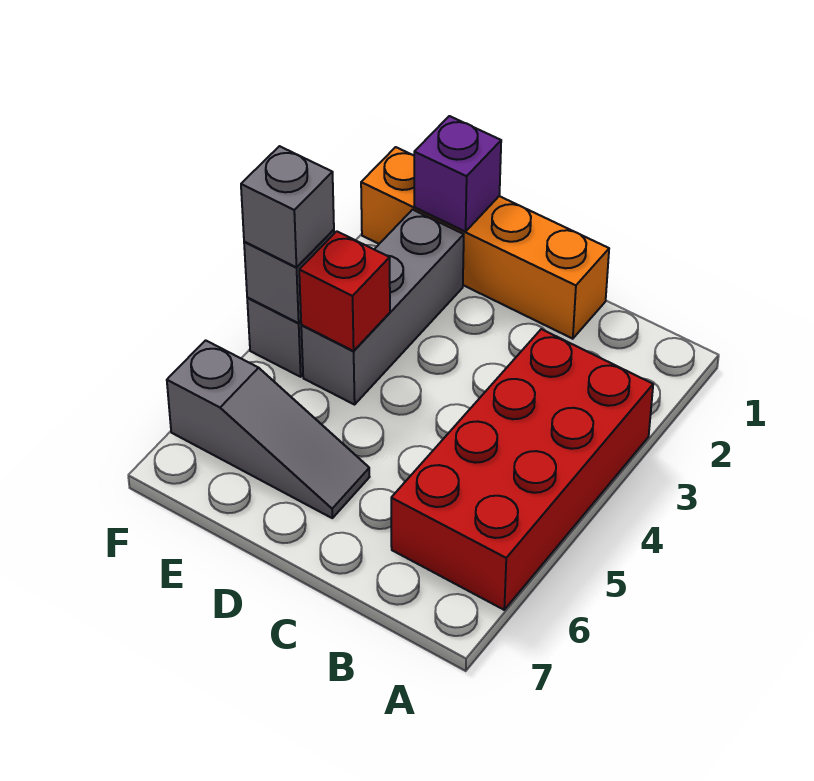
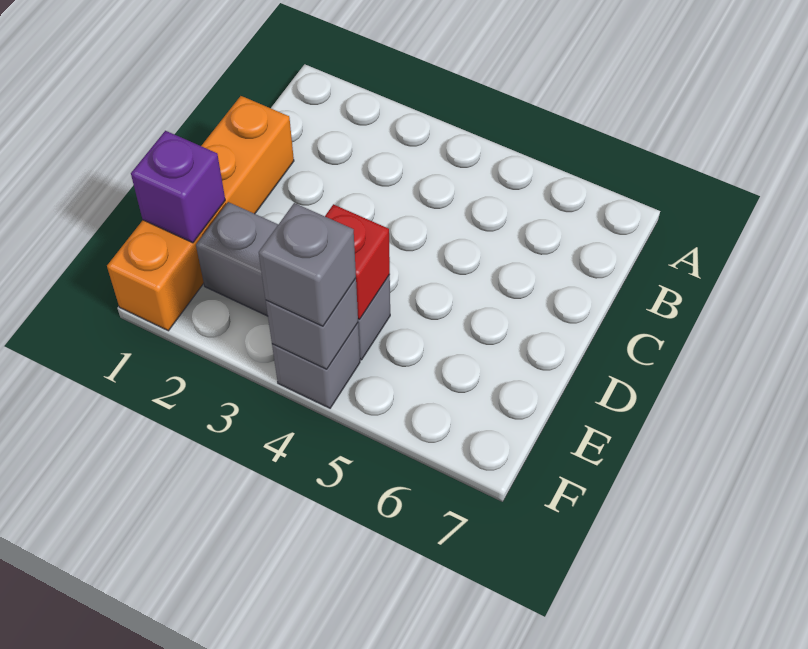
red brick A3:B6 level 1 -> none
grey slope D6:F6 level 1 top F -> none

